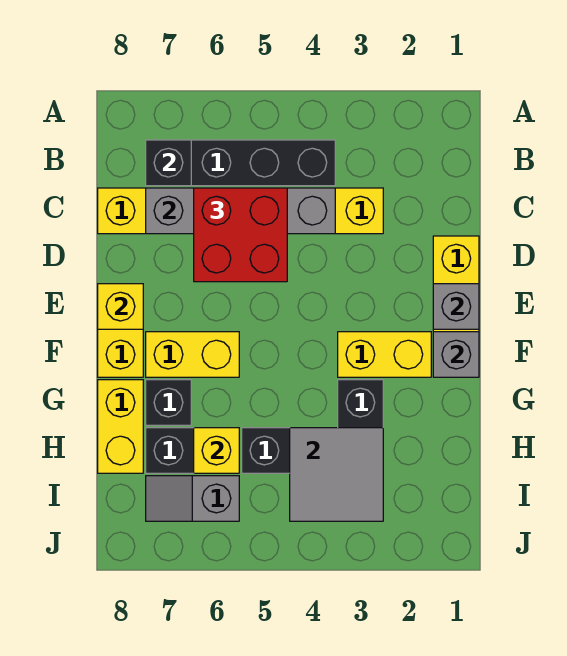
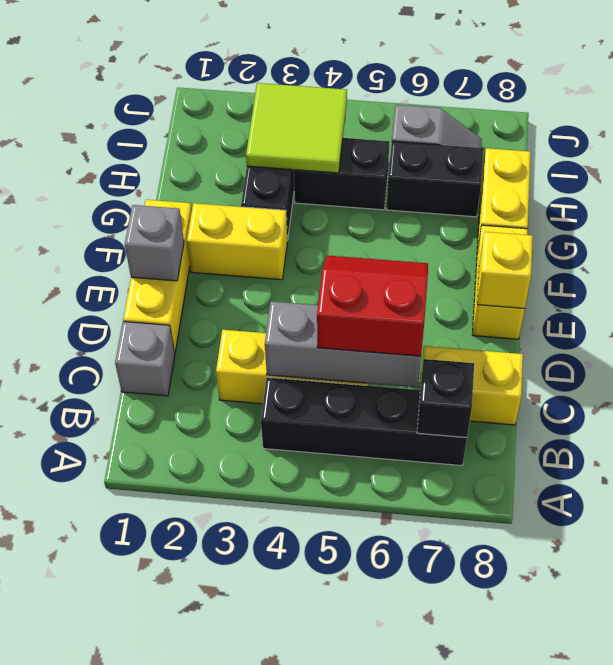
grey brick C4:C7 level 2 -> grey brick C4:C6 level 2
red brick C5:D6 level 3 -> red slope C5:D6 level 3 top C
grey brick F1 level 2 -> grey brick C1 level 1
yellow brick F6:F7 level 1 -> none
black brick G7 level 1 -> none
grey tile H3:I4 level 2 -> lime tile H3:I4 level 2
yellow brick H6 level 2 -> none

